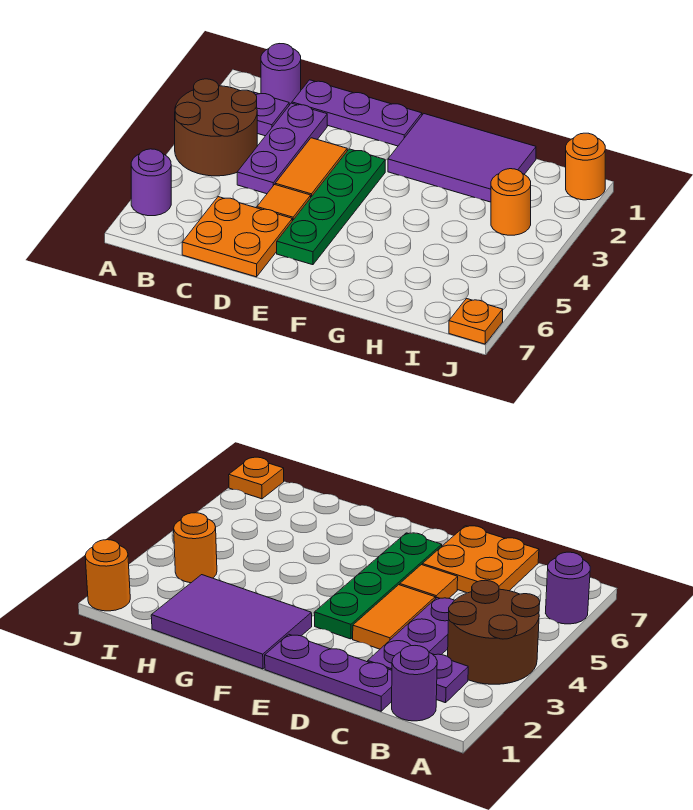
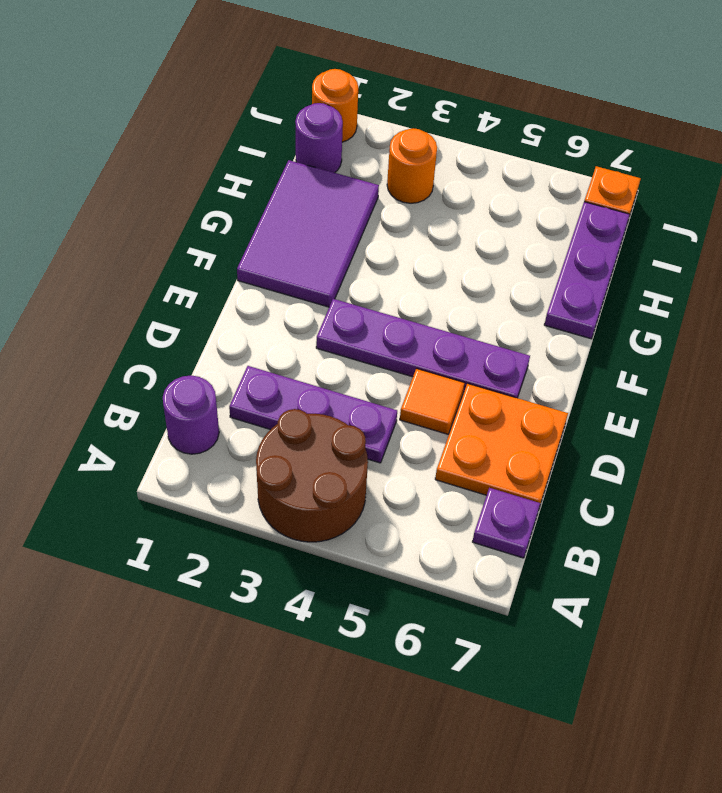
purple round brick A6 level 1 -> purple round brick I1 level 1
purple plate B2 level 1 -> purple plate B7 level 1
purple plate C1:E1 level 1 -> purple plate G7:I7 level 1
orange tile D3:D4 level 1 -> none
green plate E3:E6 level 1 -> purple plate E3:E6 level 1

